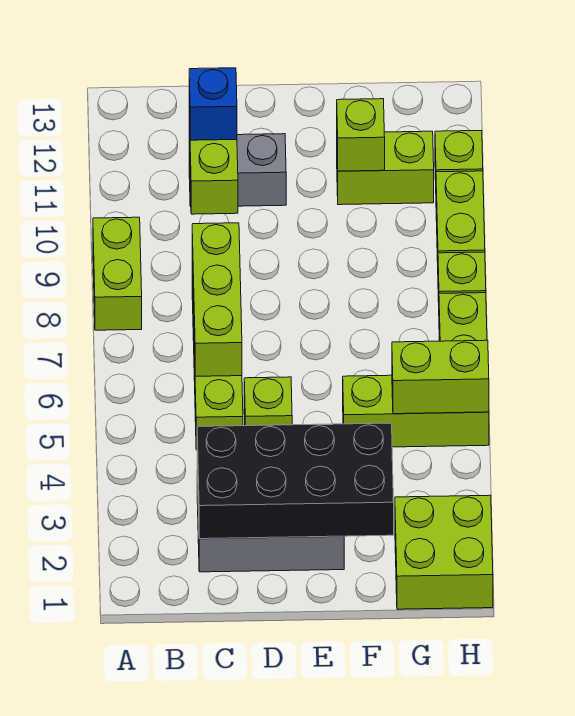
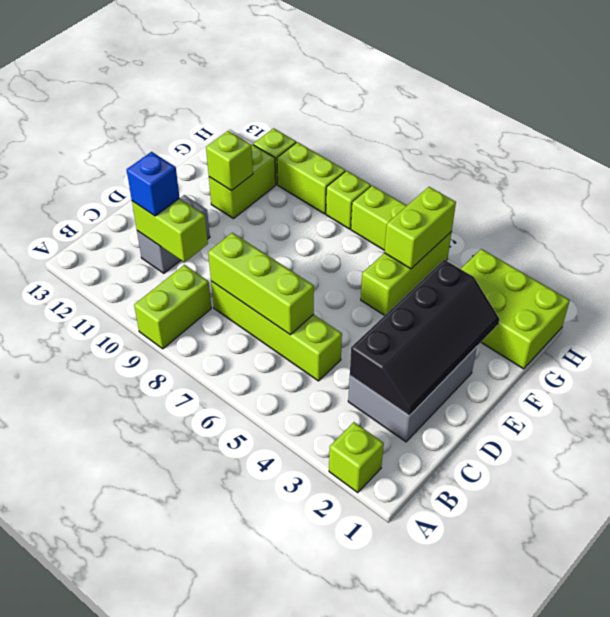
lime brick A8:A9 level 1 -> lime brick A9:B9 level 1
black brick C2:F3 level 2 -> black slope C2:F3 level 2 top 3
lime brick D5 level 1 -> lime brick A2 level 1
lime brick G1:H2 level 1 -> lime brick G1:H3 level 1

